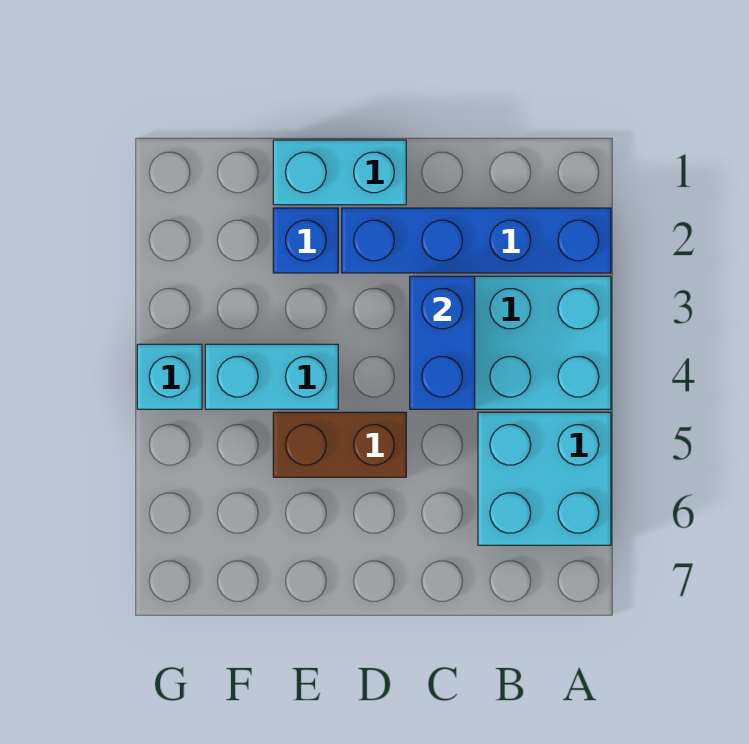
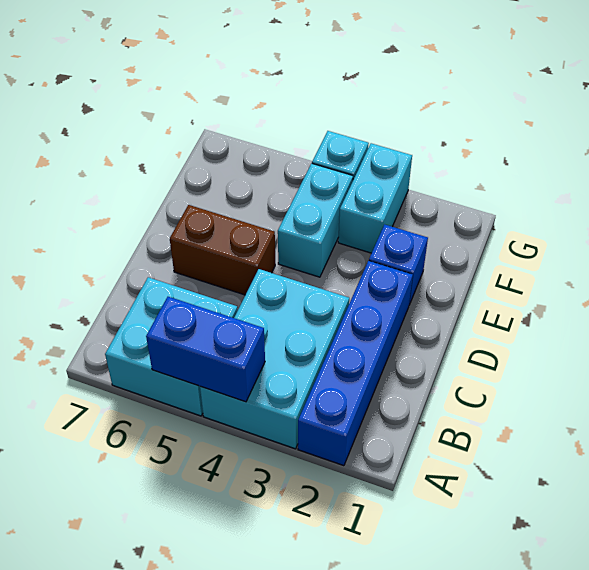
blue brick C3:C4 level 2 -> blue brick A4:A5 level 2
cyan brick D1:E1 level 1 -> cyan brick F3:G3 level 1
brown brick D5:E5 level 1 -> brown brick D5:D6 level 1

